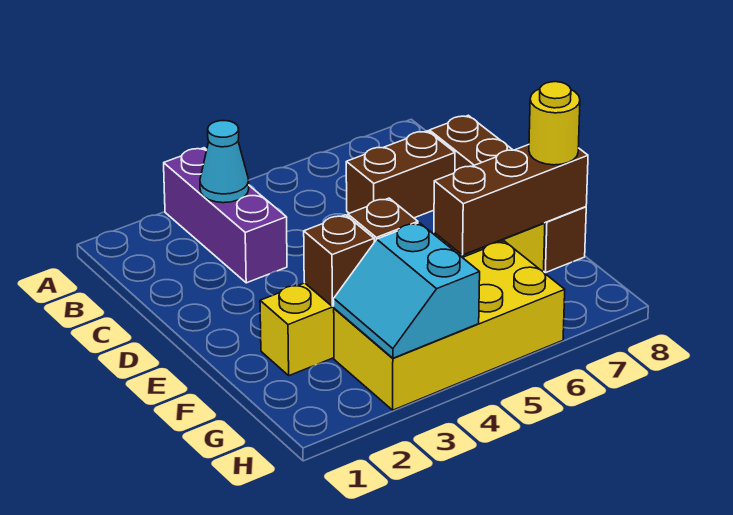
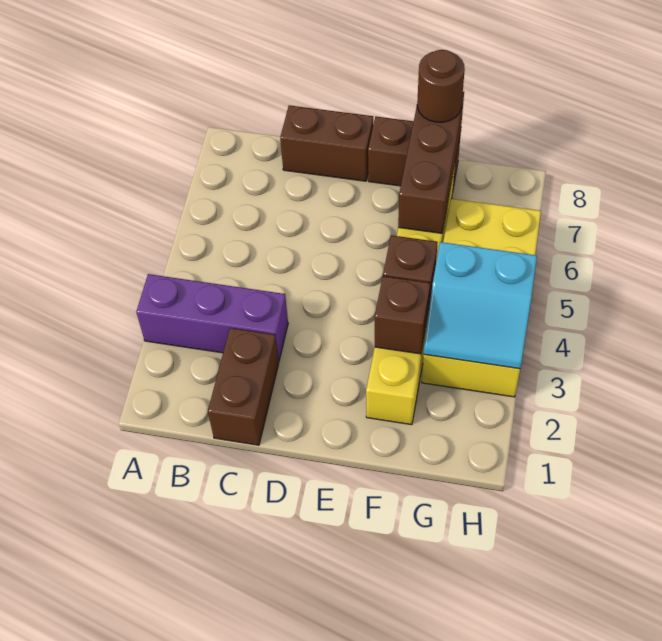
cyan cone B3 level 2 -> none
brown brick C6:C7 level 1 -> brown brick C1:C2 level 1
yellow round brick F8 level 3 -> brown round brick F8 level 3

